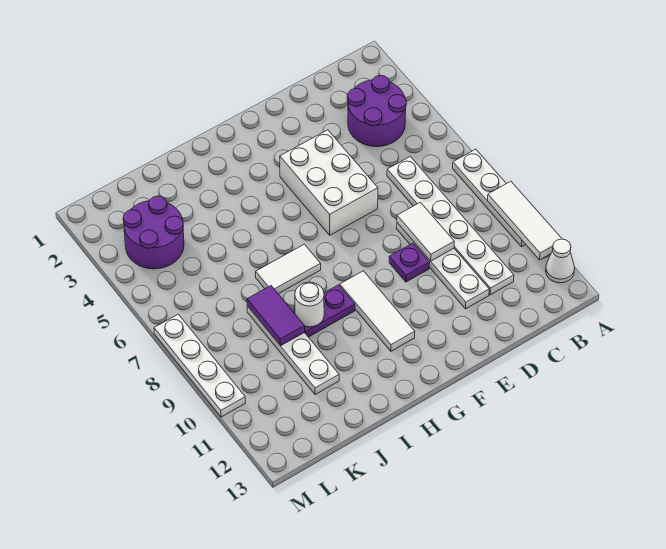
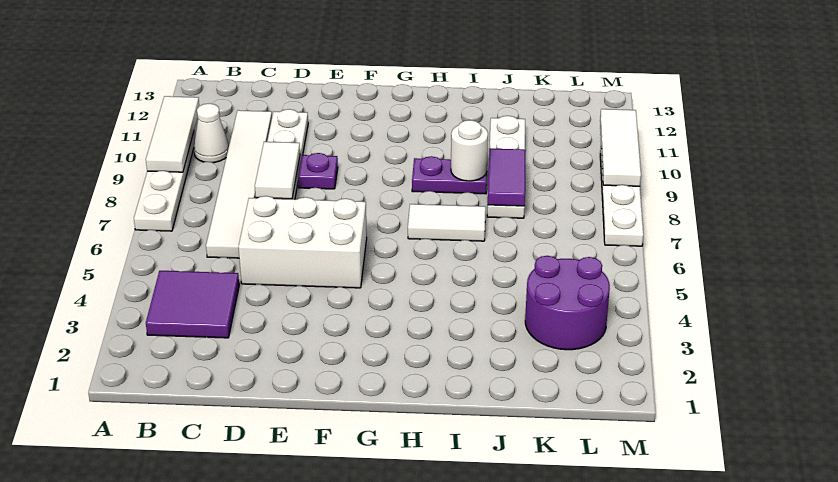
white cone A12 level 1 -> white cone B10 level 1
purple round brick B3:C4 level 1 -> purple tile B3:C4 level 1
white plate C6:C11 level 1 -> white tile C6:C11 level 1
white brick E4:F6 level 1 -> white brick D5:F6 level 1
white tile G9:G11 level 1 -> white tile M9:M11 level 2

